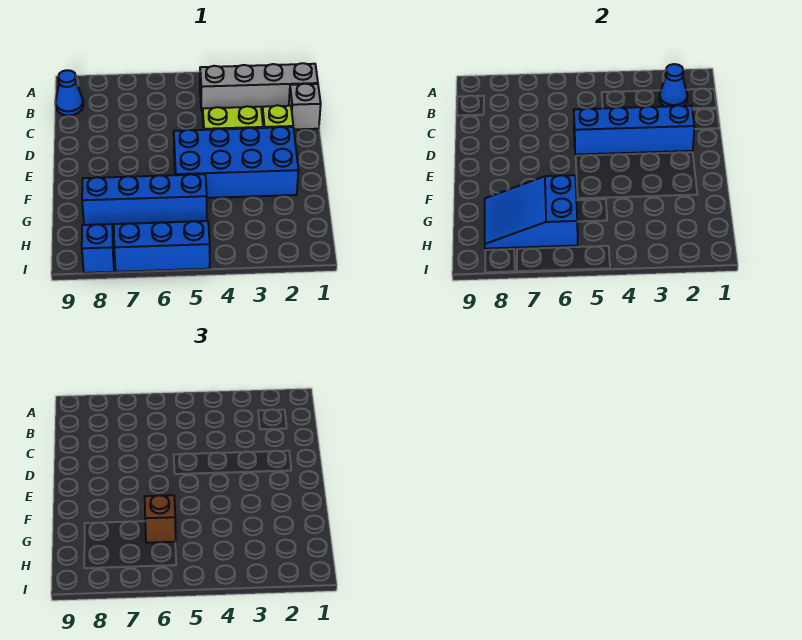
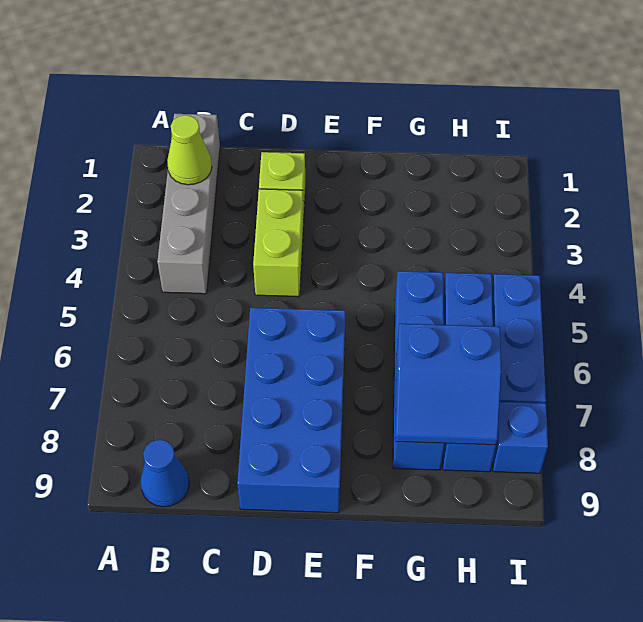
blue cone B2 level 2 -> lime cone B2 level 2
grey brick C1 level 1 -> none
blue brick D2:D5 level 2 -> blue brick H5:H8 level 1
blue brick E2:F5 level 1 -> blue brick D6:E9 level 1
blue slope G6:H8 level 2 top 6 -> blue slope G7:H8 level 2 top 7
brown brick G6 level 3 -> none

